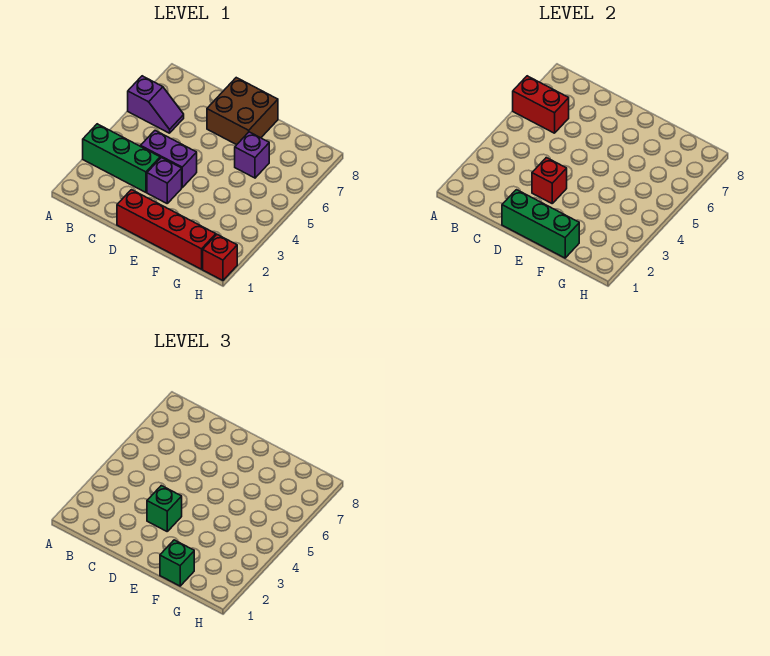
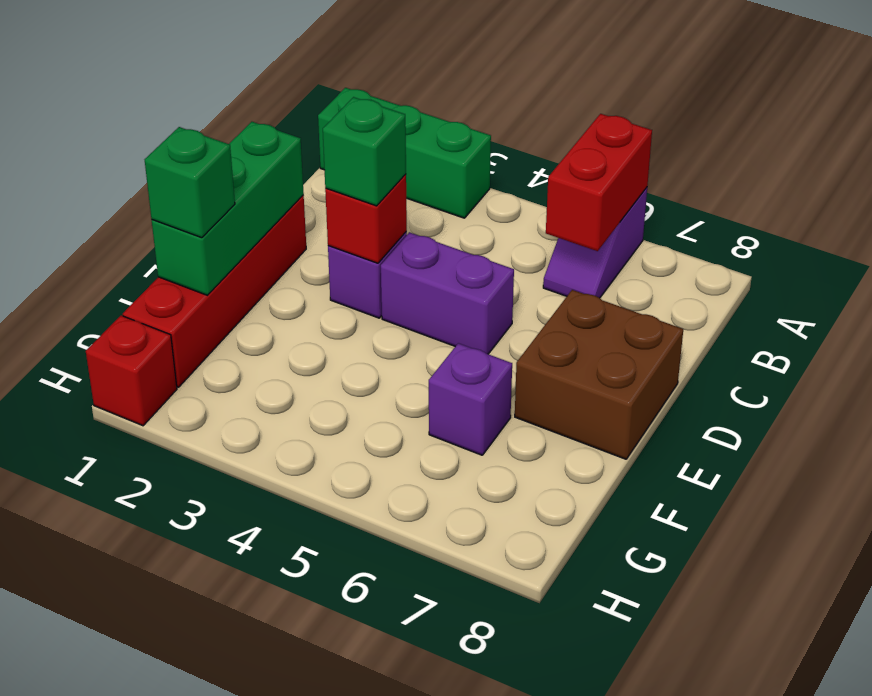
green brick A3:C3 level 1 -> green brick A1:A3 level 1
purple brick C4:D4 level 1 -> purple brick D4:D5 level 1

